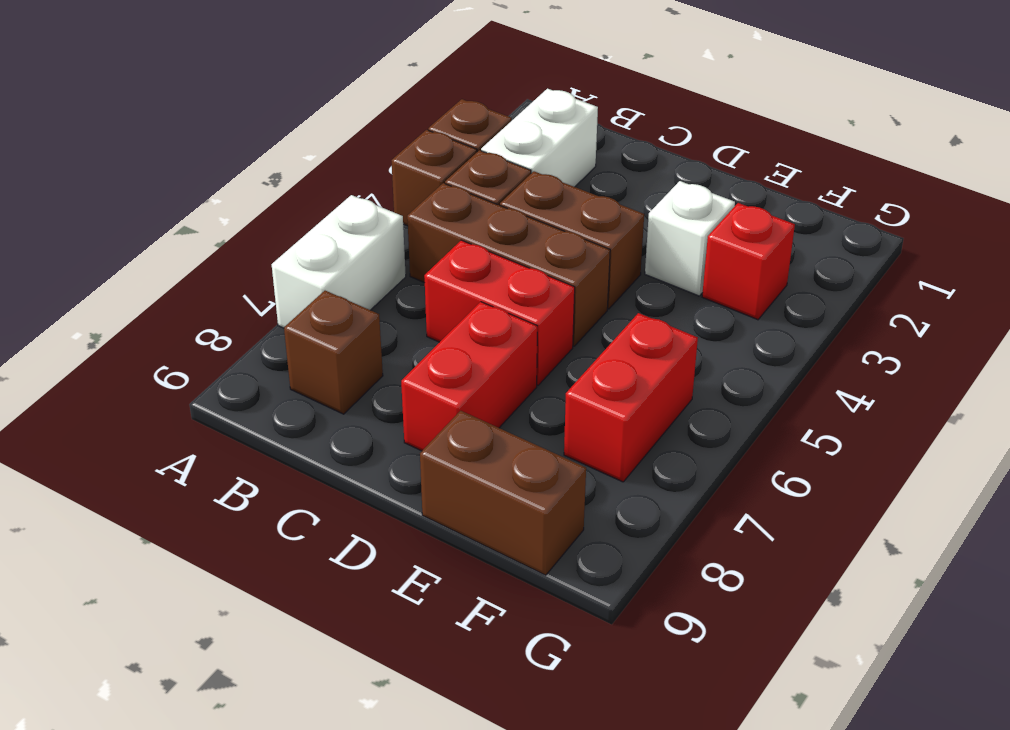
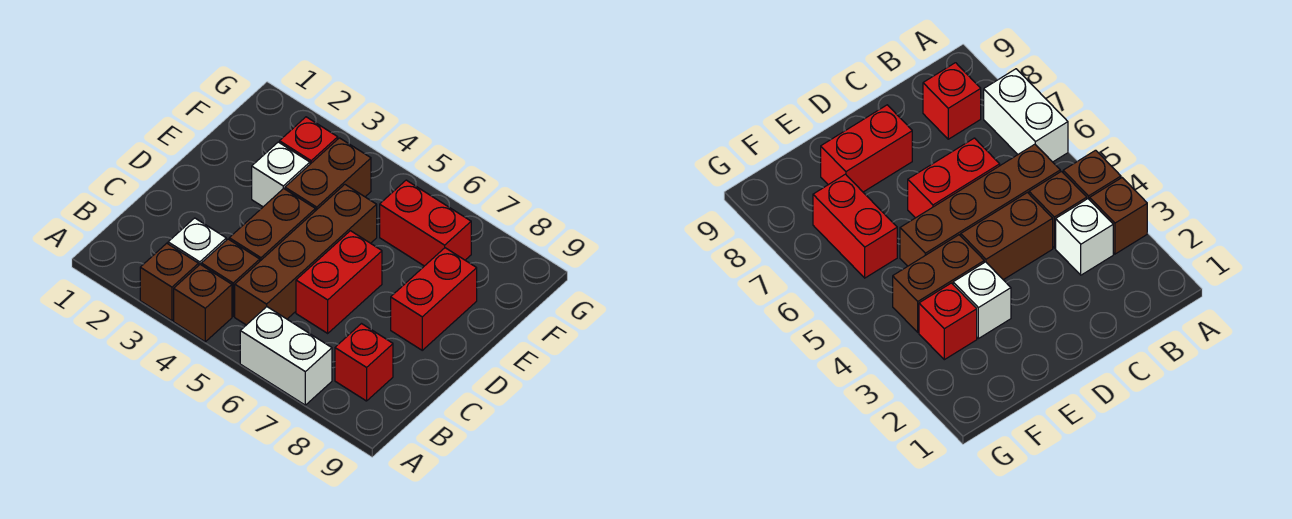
white brick B2:B3 level 1 -> white brick B3 level 1
brown brick B5:D5 level 1 -> brown brick B5:E5 level 1
brown brick B8 level 1 -> red brick B8 level 1
red brick D7:D8 level 1 -> red brick D8:E8 level 1
brown brick E9:F9 level 1 -> brown brick E4:F4 level 1

